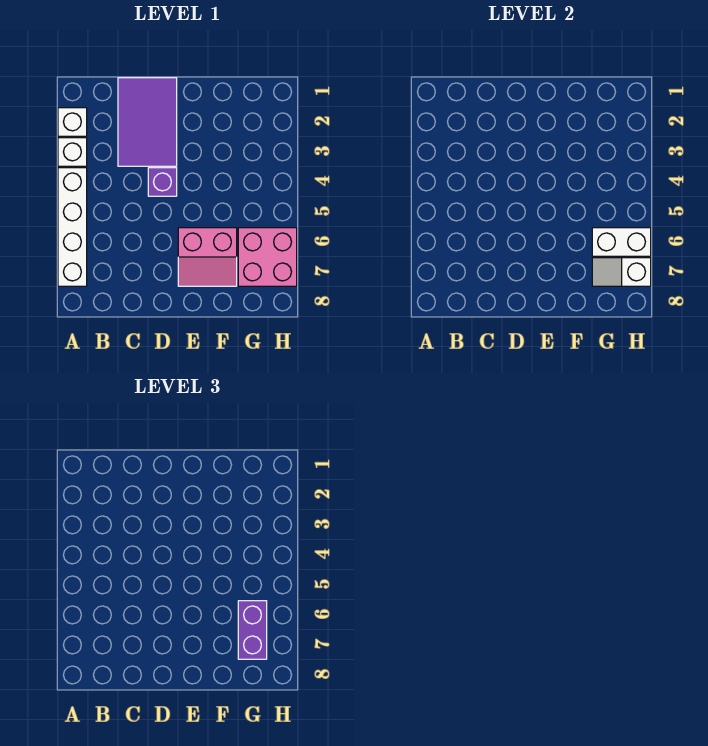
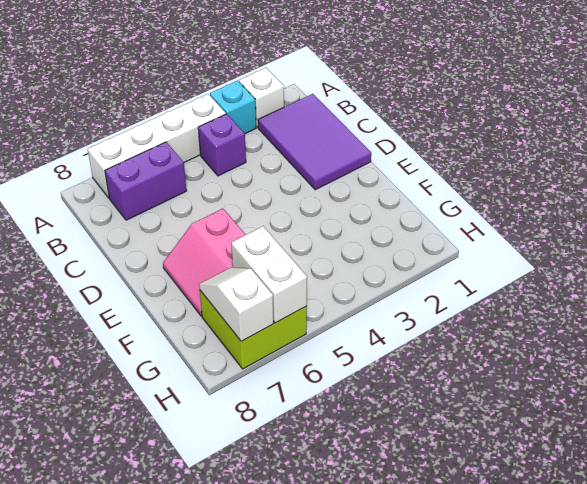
white brick A3 level 1 -> cyan brick A3 level 1
purple tile C1:D3 level 1 -> purple tile B1:D2 level 1
purple brick D4 level 1 -> purple brick B4 level 1
pink brick G6:H7 level 1 -> lime brick G6:H7 level 1
purple brick G6:G7 level 3 -> purple brick B6:B7 level 1

